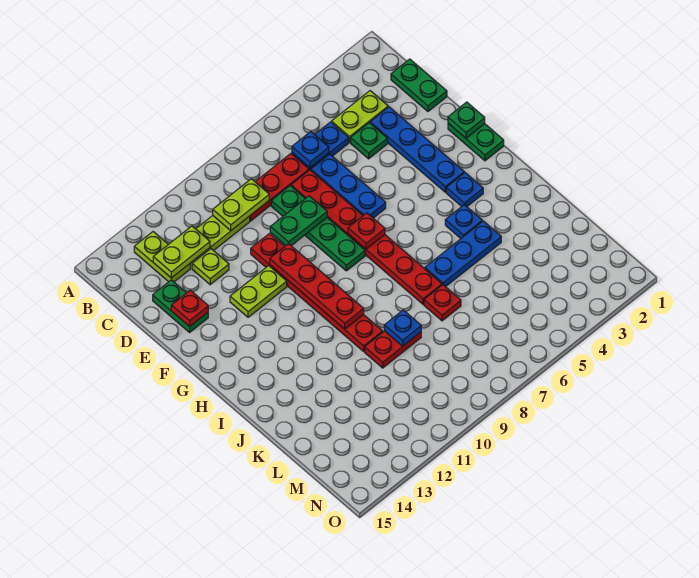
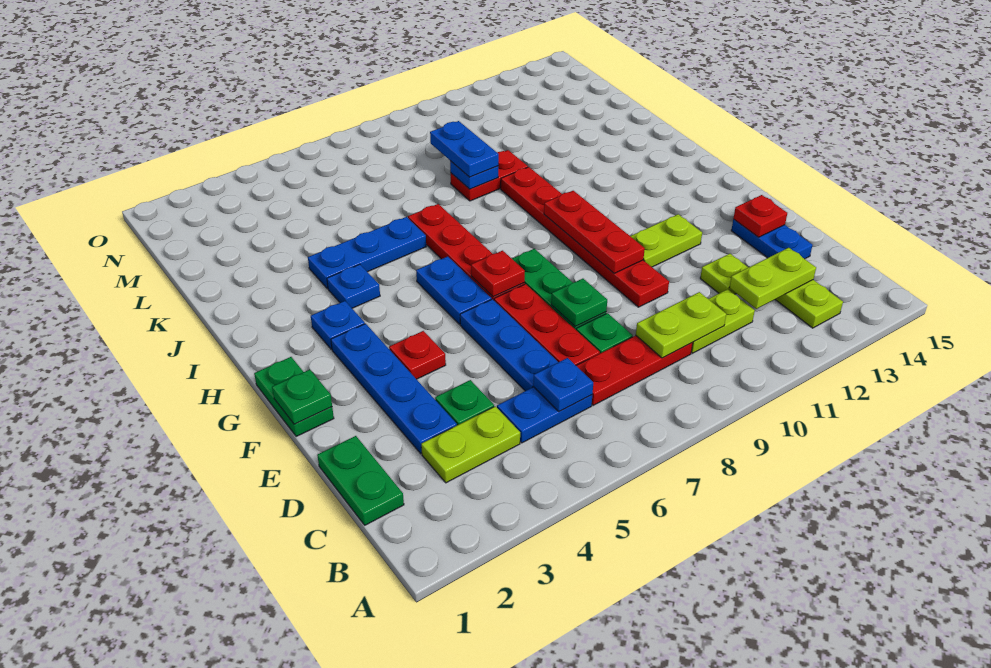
green plate D14:E14 level 1 -> blue plate D14:E14 level 1
green plate E8:E9 level 2 -> green plate E8 level 2
red plate F10:I10 level 2 -> red plate F10:H10 level 2
none -> blue plate G6:H6 level 1
red plate K7 level 1 -> red plate F4 level 1
none -> blue plate K9:L9 level 3

